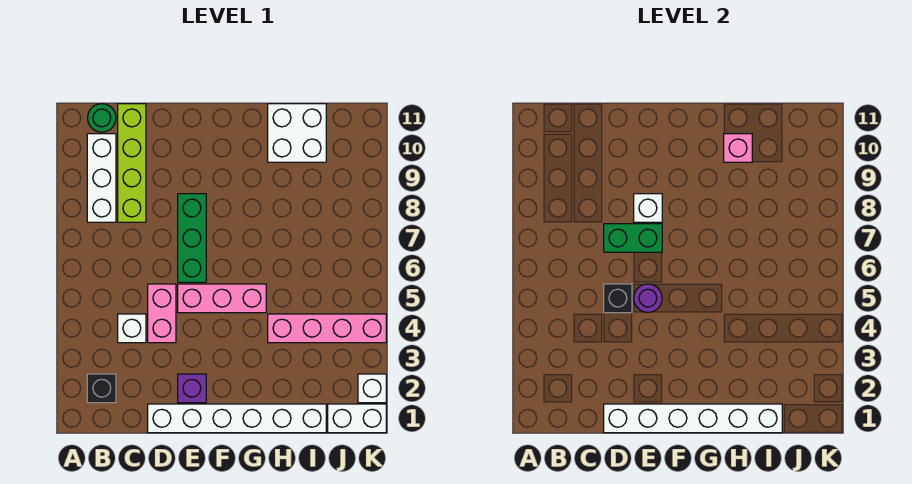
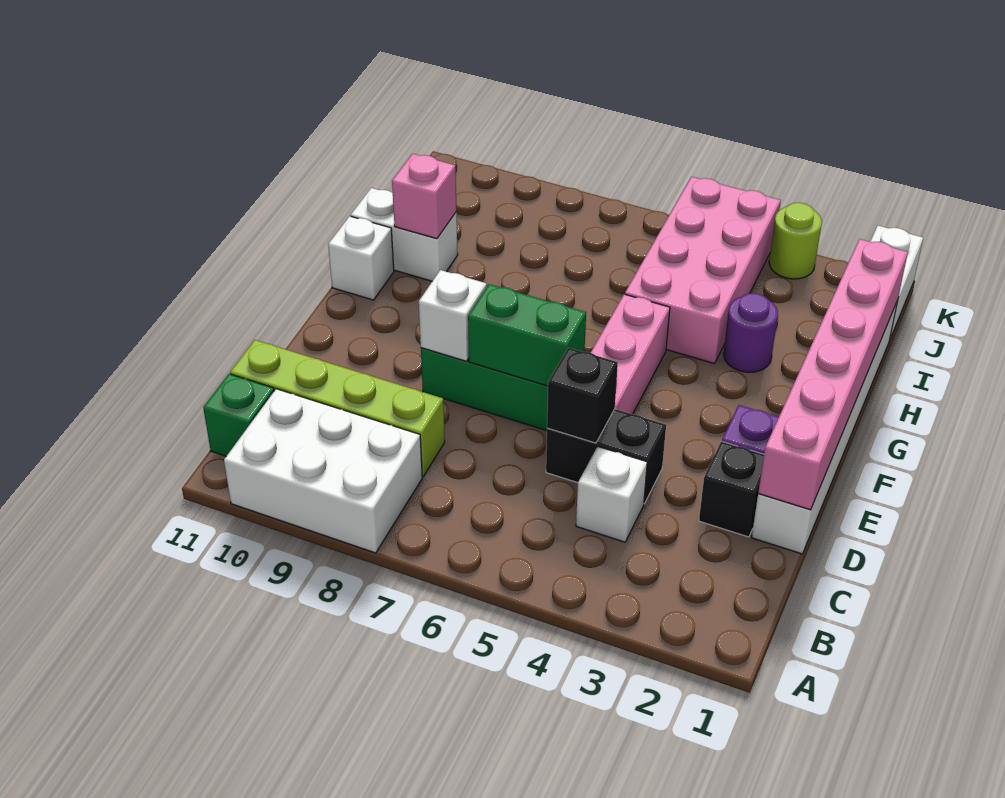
black brick B2 level 1 -> black brick D2 level 1
white brick B8:B10 level 1 -> white brick A8:B10 level 1
green round brick B11 level 1 -> green brick B11 level 1
white brick D1:I1 level 2 -> pink brick D1:I1 level 2
pink brick D4:D5 level 1 -> black brick D4:D5 level 1
green brick D7:E7 level 2 -> green brick E6:E7 level 2
purple round brick E5 level 2 -> purple round brick H3 level 1
pink brick H4:K4 level 1 -> pink brick H4:K5 level 1
white brick H10:I11 level 1 -> white brick H10:H11 level 1
white brick K2 level 1 -> white brick G11 level 1
none -> lime round brick K3 level 1

